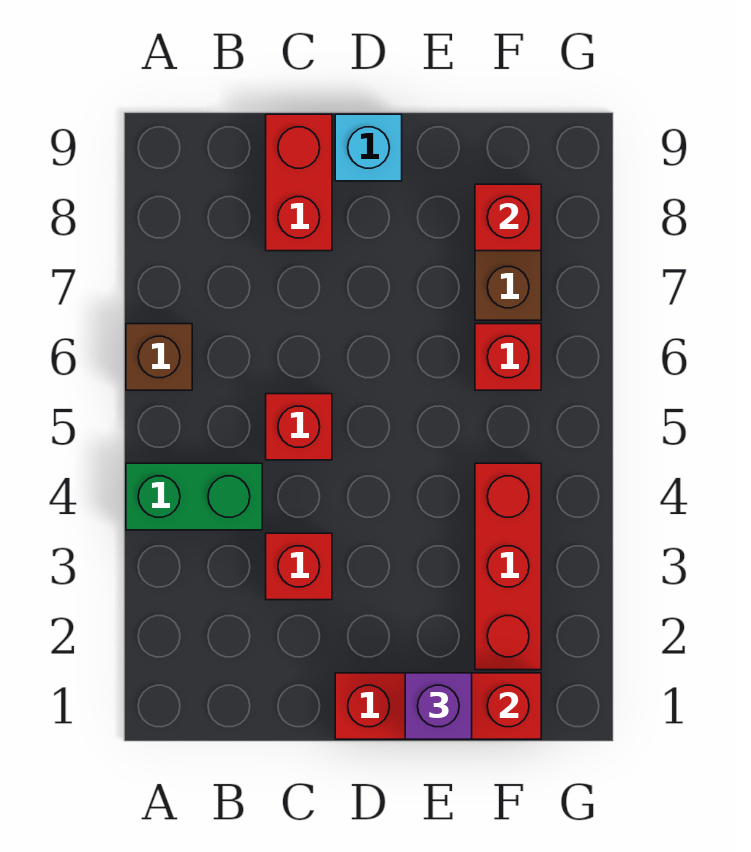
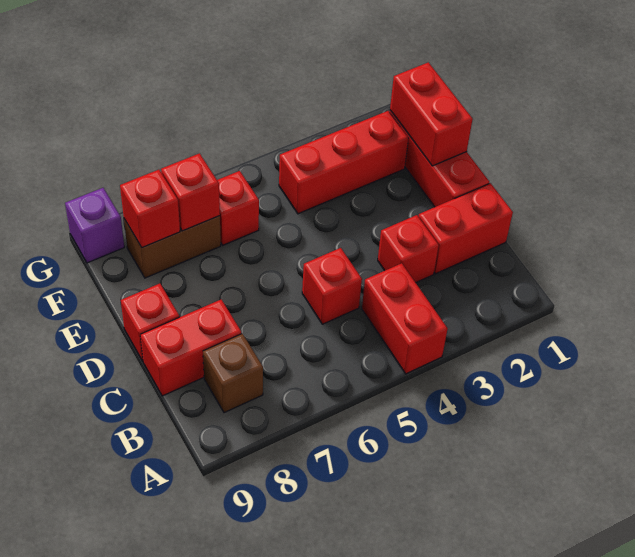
green brick A4:B4 level 1 -> red brick A4:B4 level 1
brown brick A6 level 1 -> brown brick B8 level 1
none -> red brick C1:C2 level 1
cyan brick D9 level 1 -> red brick D9 level 1
purple brick E1 level 3 -> purple brick G9 level 1
none -> red brick F7 level 2

